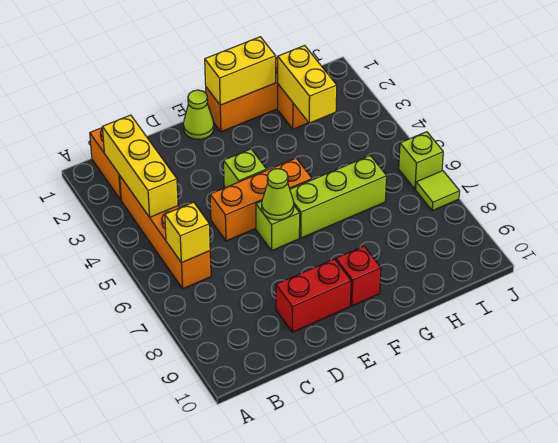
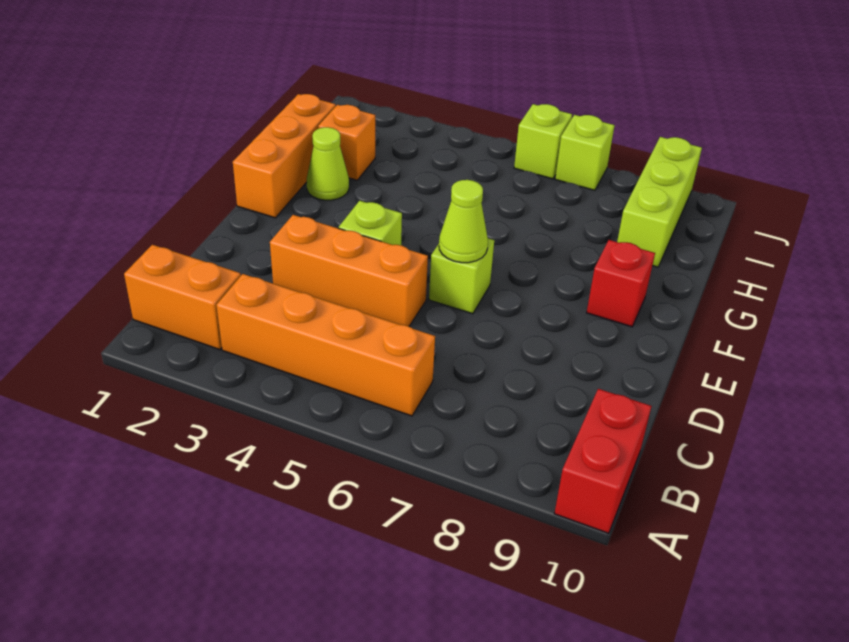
yellow brick B2:B4 level 2 -> none
yellow brick B6 level 2 -> none
orange brick D5:F5 level 1 -> orange brick D3:D5 level 1
red brick D9:E9 level 1 -> red brick A10:B10 level 1
lime cone E1 level 1 -> lime cone G2 level 1
yellow brick F1:G1 level 2 -> none
lime brick F6:H6 level 1 -> lime brick H9:J9 level 1
yellow brick H2:H3 level 2 -> none
lime tile J7 level 1 -> lime brick J7 level 1

